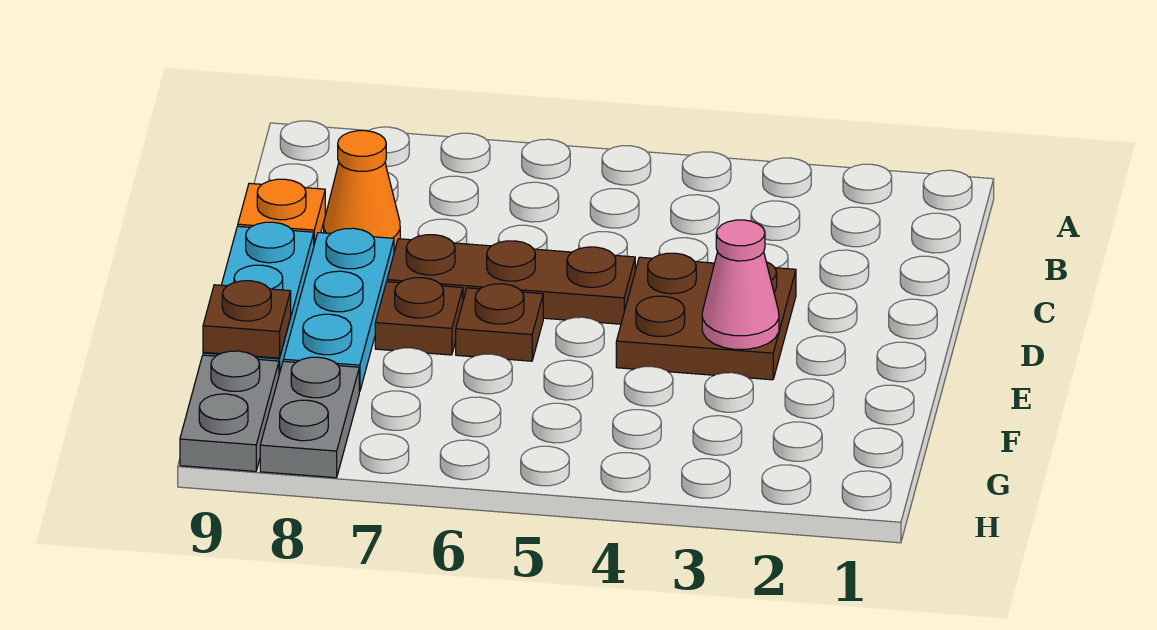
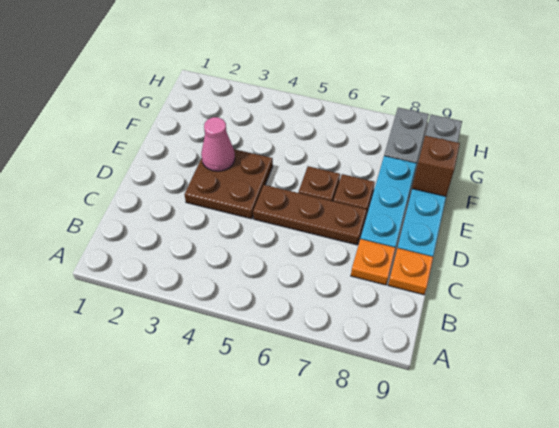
orange cone C8 level 1 -> orange plate C8 level 1
brown plate F9 level 2 -> brown brick F9 level 2

